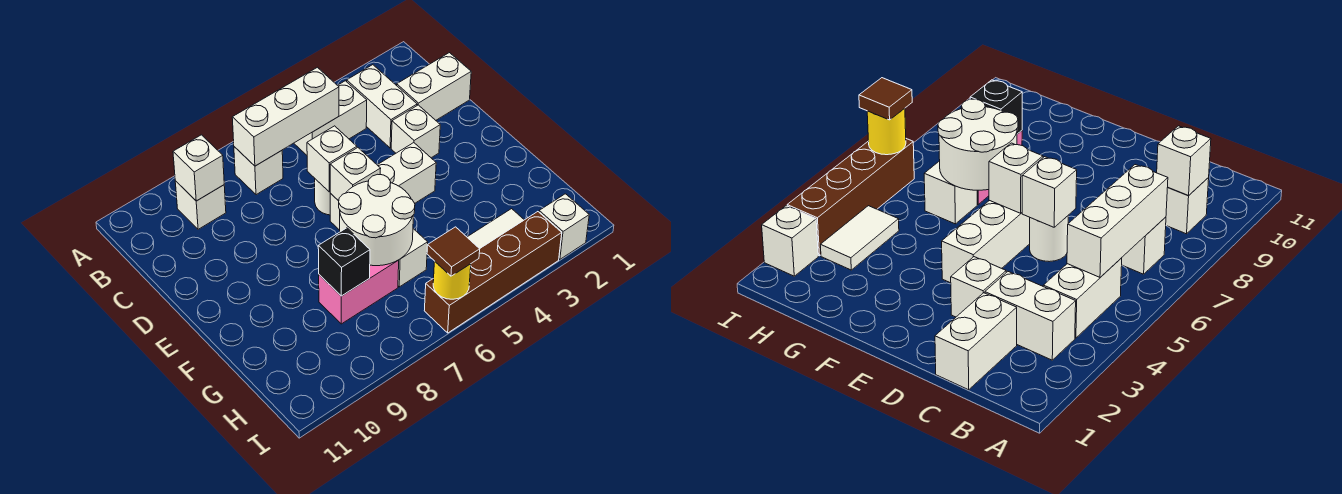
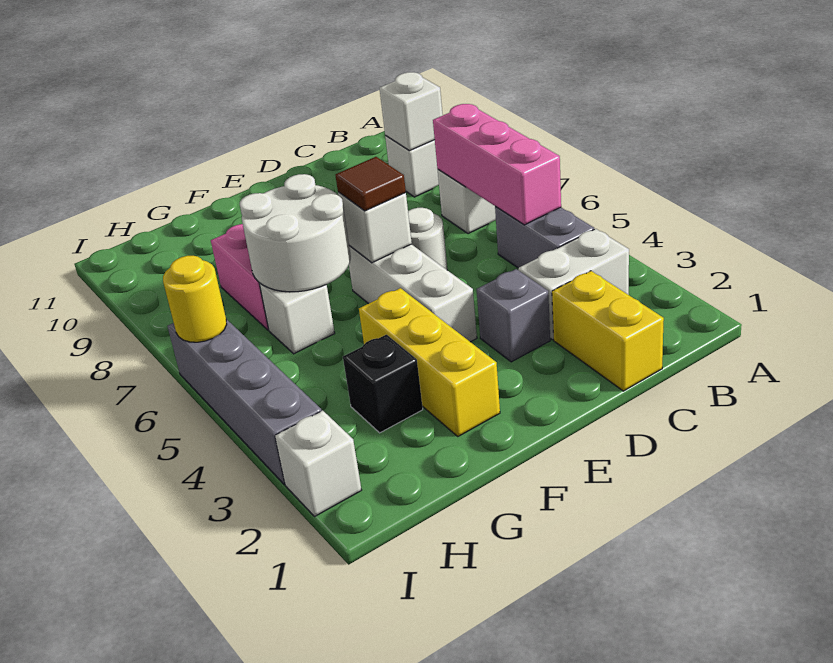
white brick B4:B5 level 1 -> grey brick B4:B5 level 1
white brick B5:B7 level 2 -> pink brick B5:B7 level 2
white brick C1:C2 level 1 -> yellow brick C1:C2 level 1
white brick D3 level 1 -> grey brick D3 level 1
white brick D6 level 2 -> none
none -> yellow brick F2:F4 level 1
black brick G8 level 2 -> black brick G3 level 1
white tile H3:H4 level 1 -> none
brown brick I3:I6 level 1 -> grey brick I3:I6 level 1
brown tile I6 level 3 -> brown tile E6 level 3

